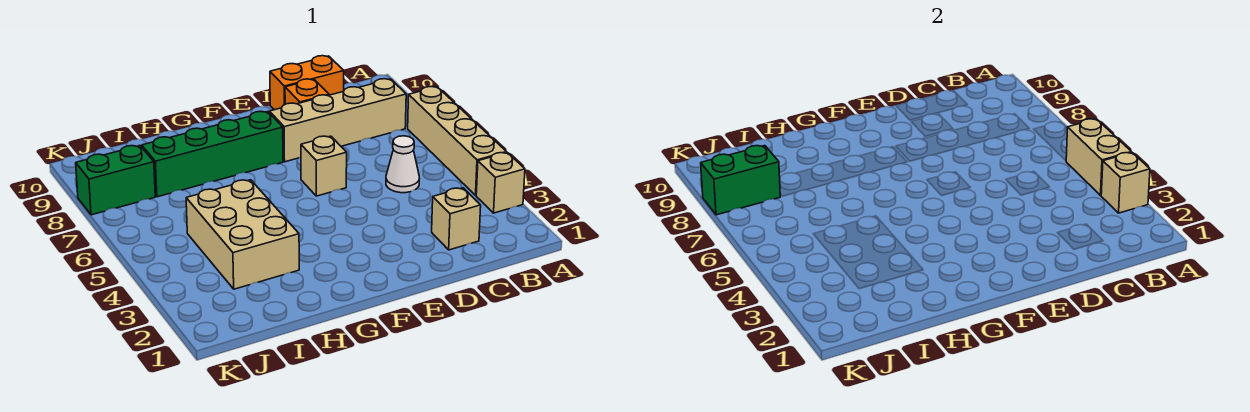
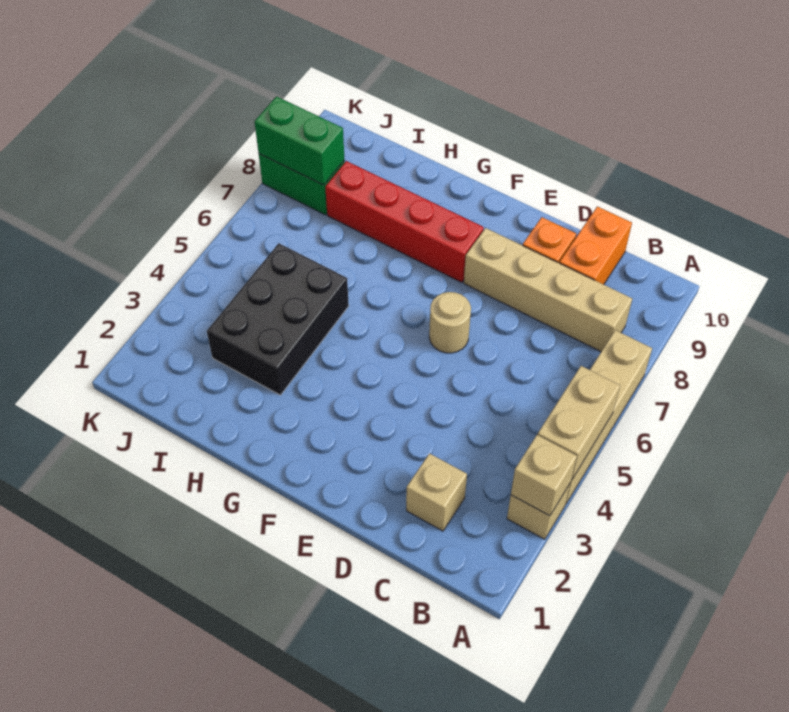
white cone C5 level 1 -> none
orange brick C10:D10 level 1 -> orange brick C9:C10 level 1
tan brick E6 level 1 -> tan round brick E6 level 1
green brick F8:I8 level 1 -> red brick F8:I8 level 1
tan brick H3:I5 level 1 -> black brick H3:I5 level 1

